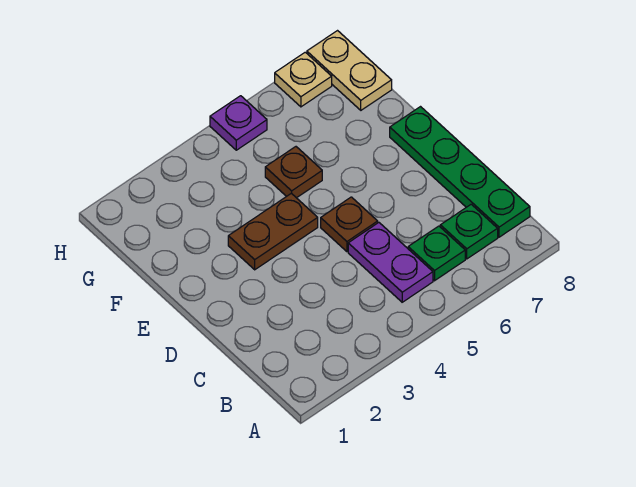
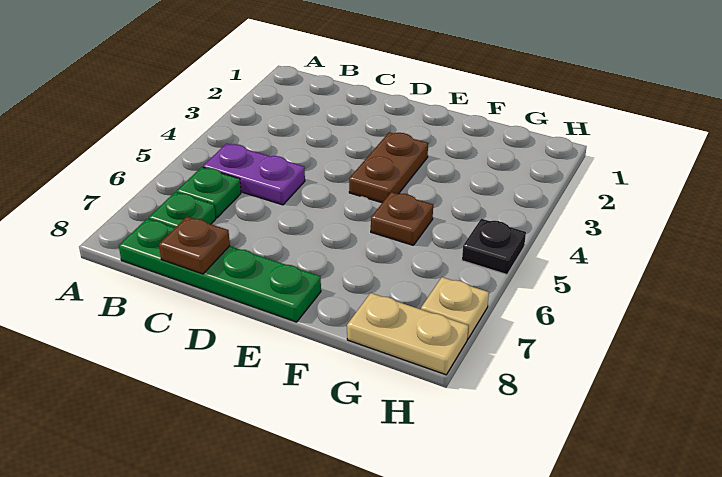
brown plate D5 level 1 -> brown plate C8 level 2
purple plate H5 level 1 -> black plate H5 level 1

